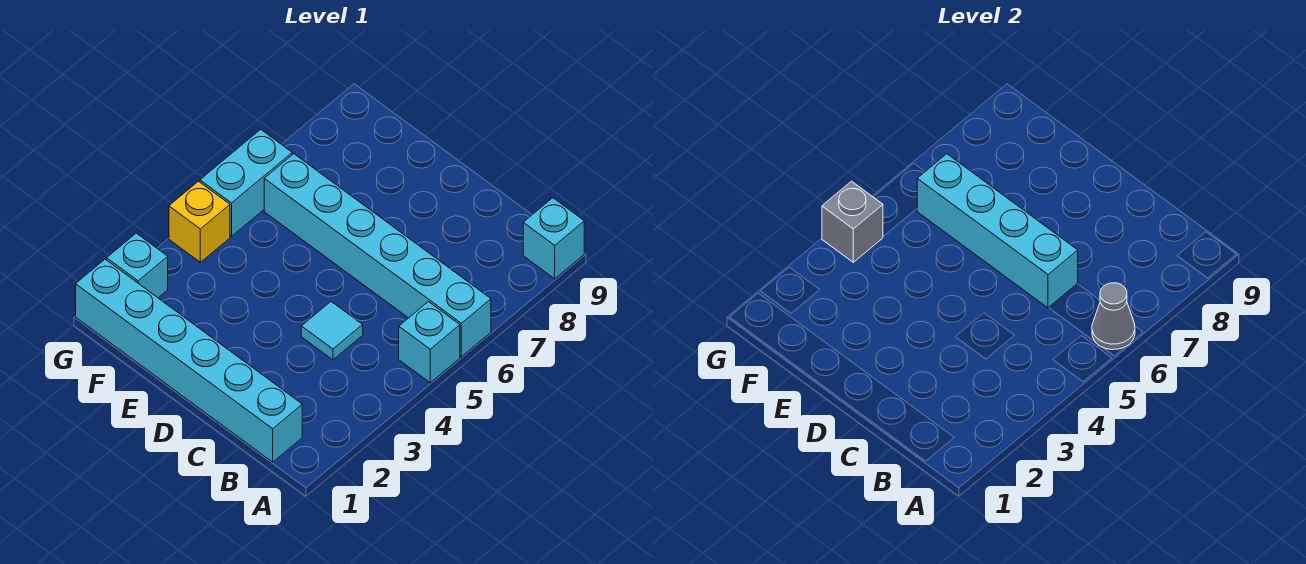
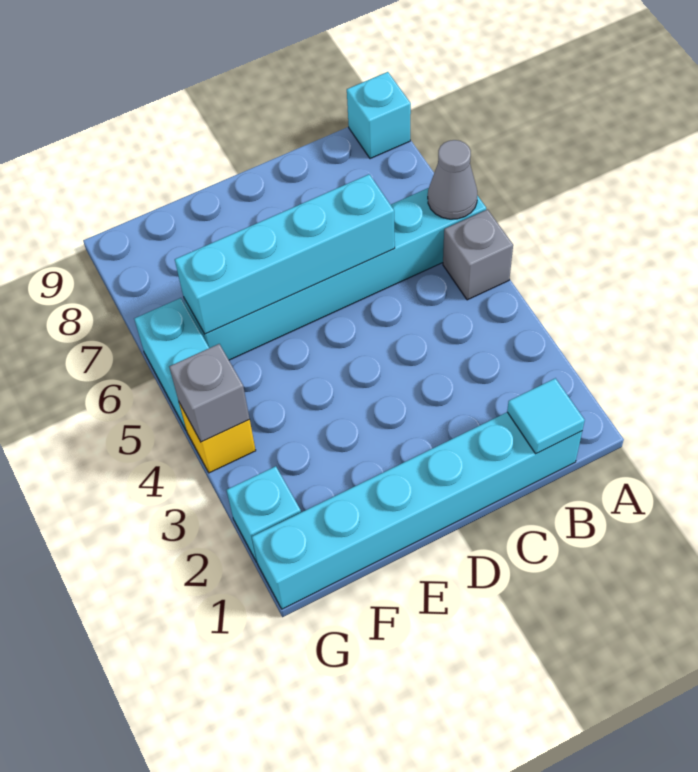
cyan brick A5 level 1 -> grey brick A5 level 1
cyan tile C4 level 1 -> cyan tile B1 level 2

